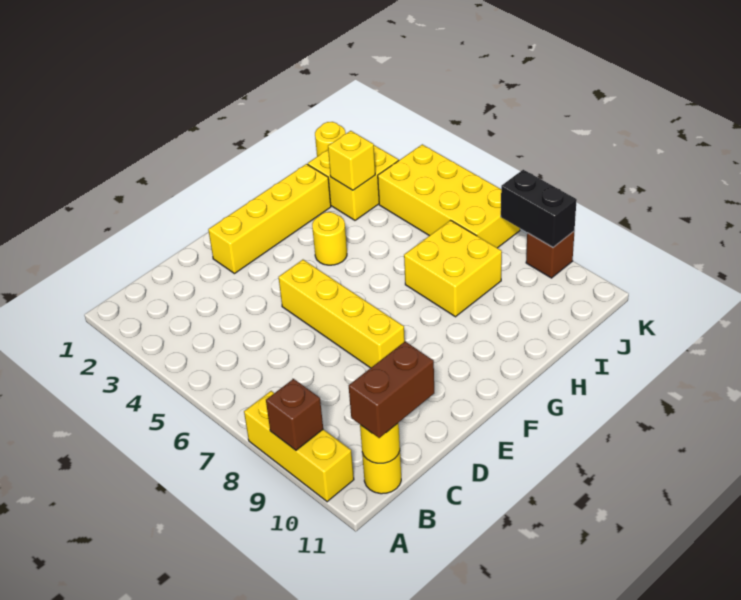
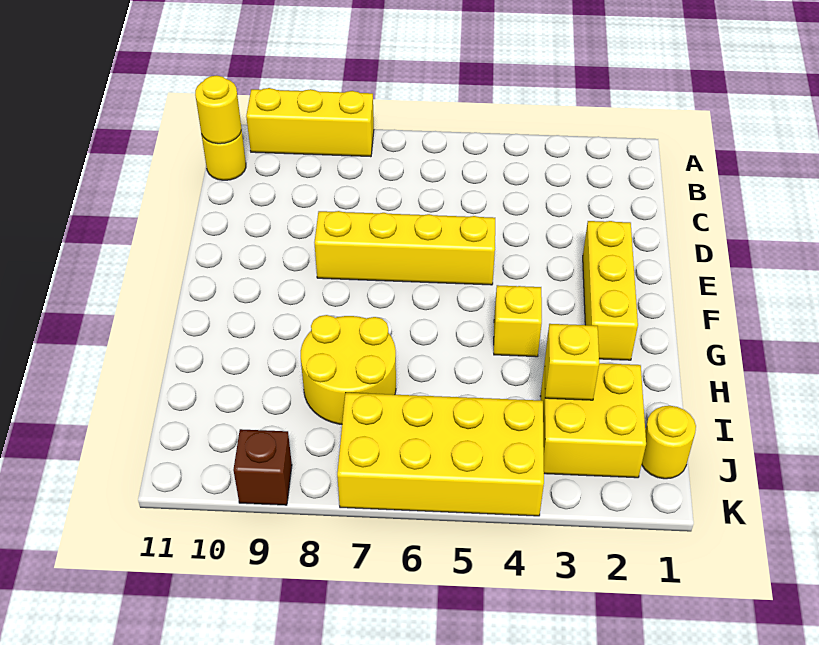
brown brick A9 level 2 -> none
brown brick B11:C11 level 3 -> none
yellow brick E2:H2 level 1 -> yellow brick E2:G2 level 1
yellow round brick G4 level 1 -> yellow brick G4 level 1
yellow brick H7:I8 level 1 -> yellow round brick H7:I8 level 1
black brick K8:K9 level 2 -> none

